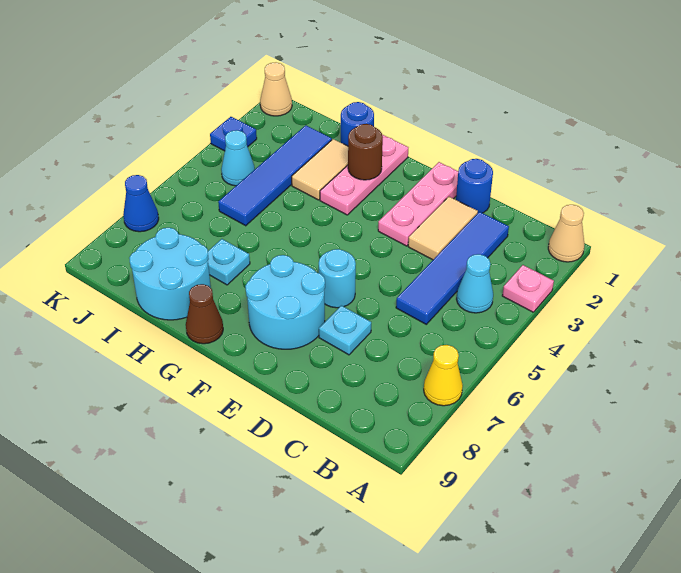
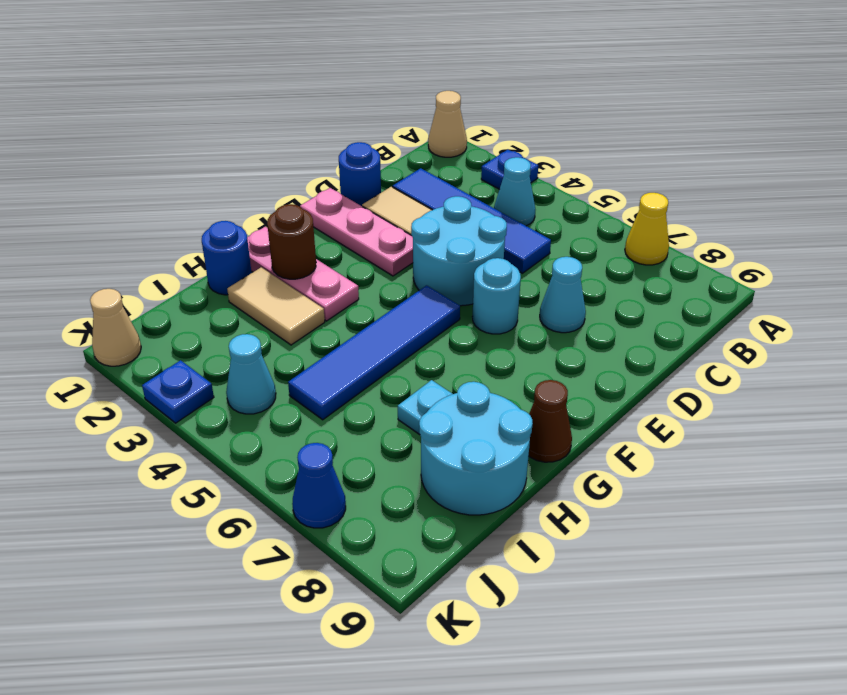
pink plate A3 level 1 -> blue plate A3 level 1
cyan plate D7 level 1 -> cyan cone D7 level 1
cyan round brick E7:F8 level 1 -> cyan round brick D4:E5 level 1
blue tile I2:I5 level 1 -> blue tile F5:I5 level 1

